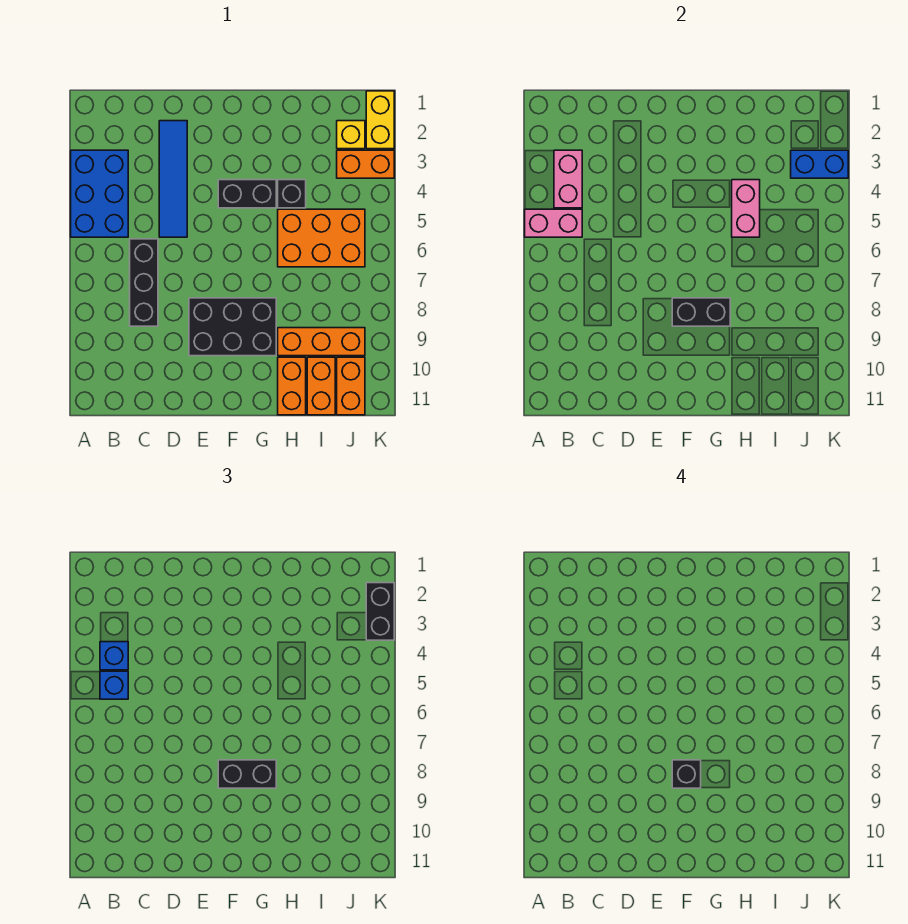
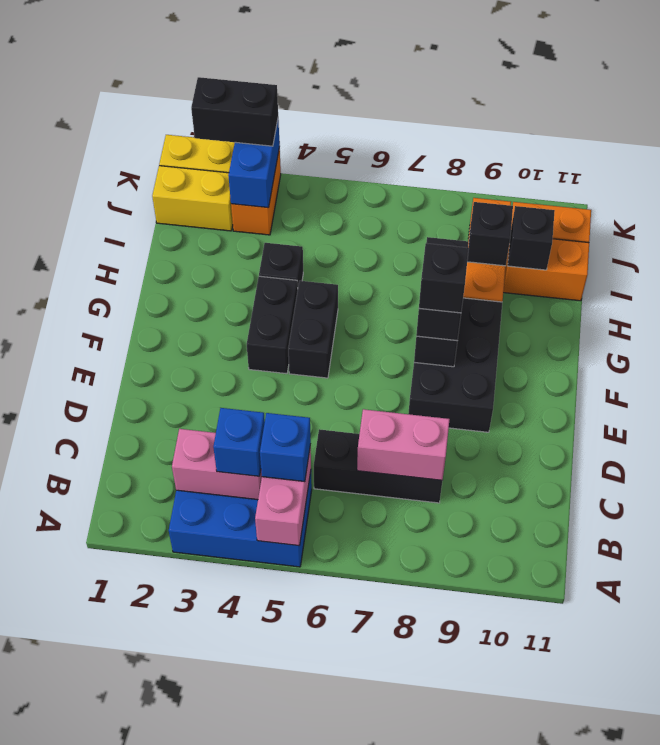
blue tile D2:D5 level 1 -> none
none -> black brick F5:G5 level 1
pink brick H4:H5 level 2 -> pink brick C7:C8 level 2
orange brick H5:J6 level 1 -> none
orange brick H10:H11 level 1 -> none
none -> black brick I9 level 2
none -> black brick I10 level 2
yellow brick J2 level 1 -> yellow brick J1:J2 level 1

